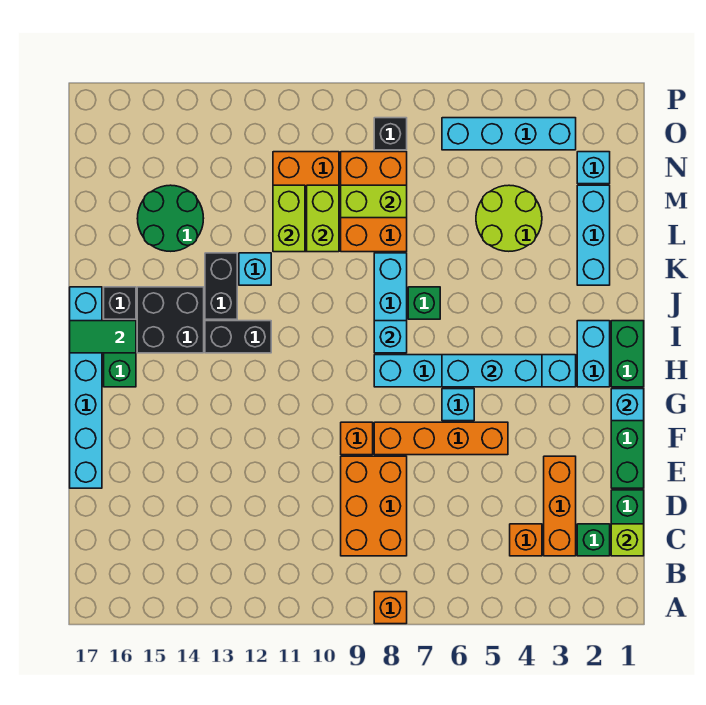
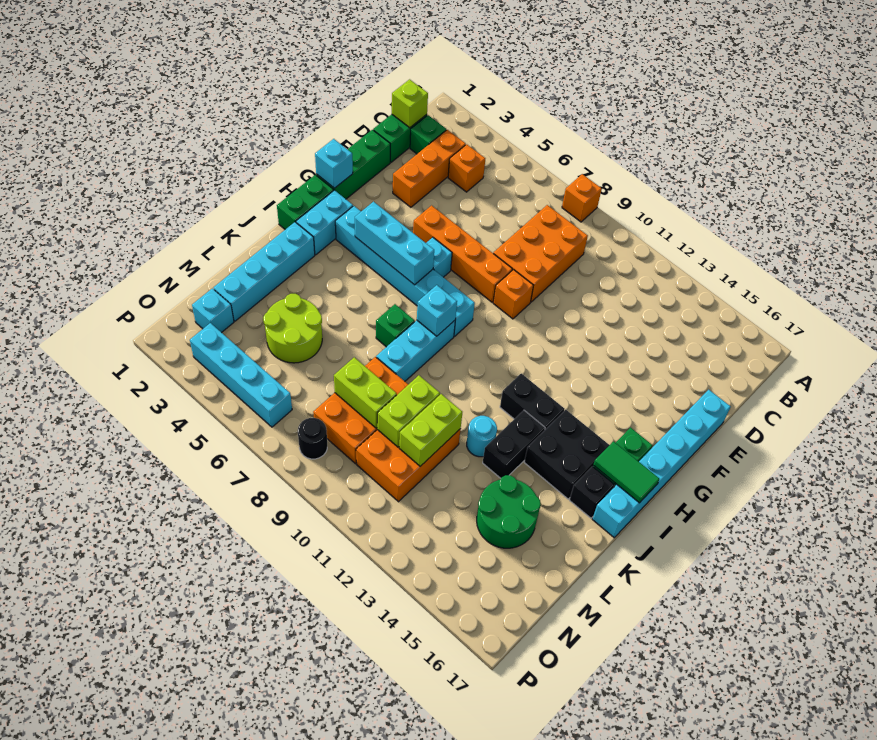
cyan brick K2:M2 level 1 -> cyan brick J2:M2 level 1
cyan brick K12 level 1 -> cyan round brick K12 level 1
black brick O8 level 1 -> black round brick O8 level 1

